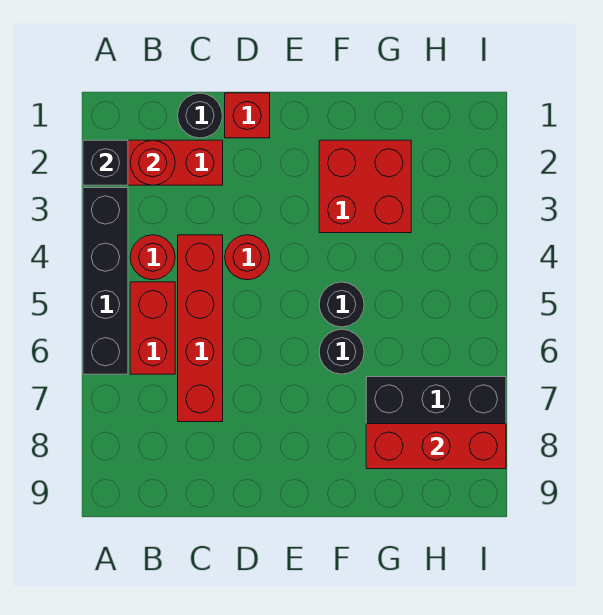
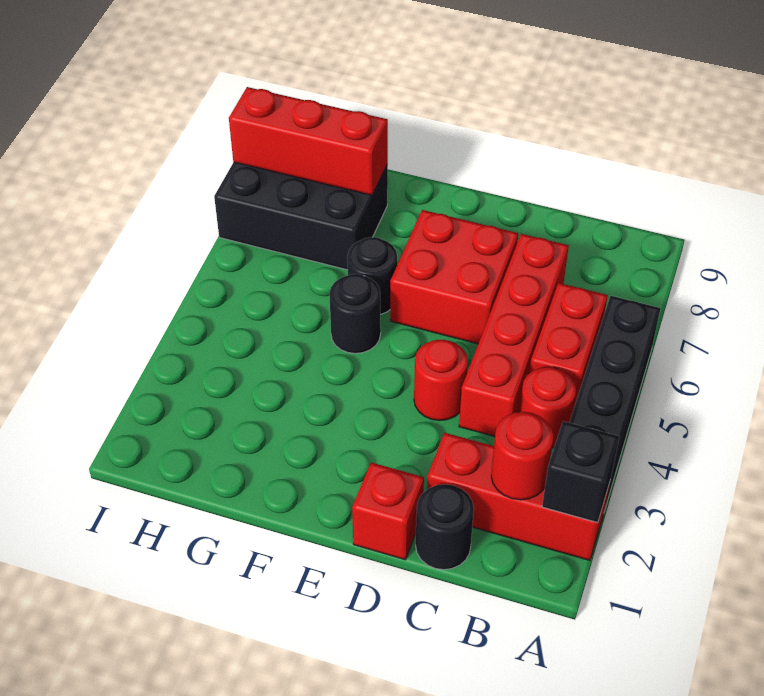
red brick F2:G3 level 1 -> red brick D6:E7 level 1

